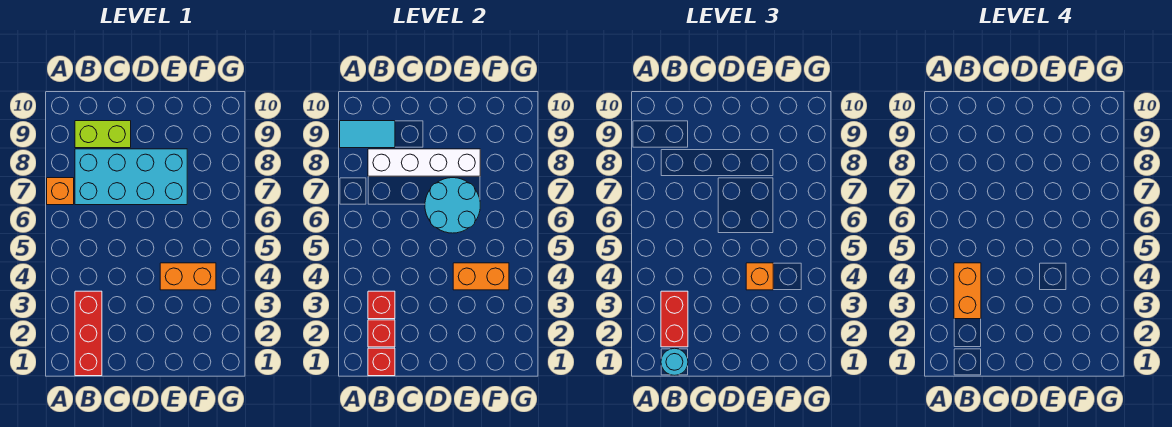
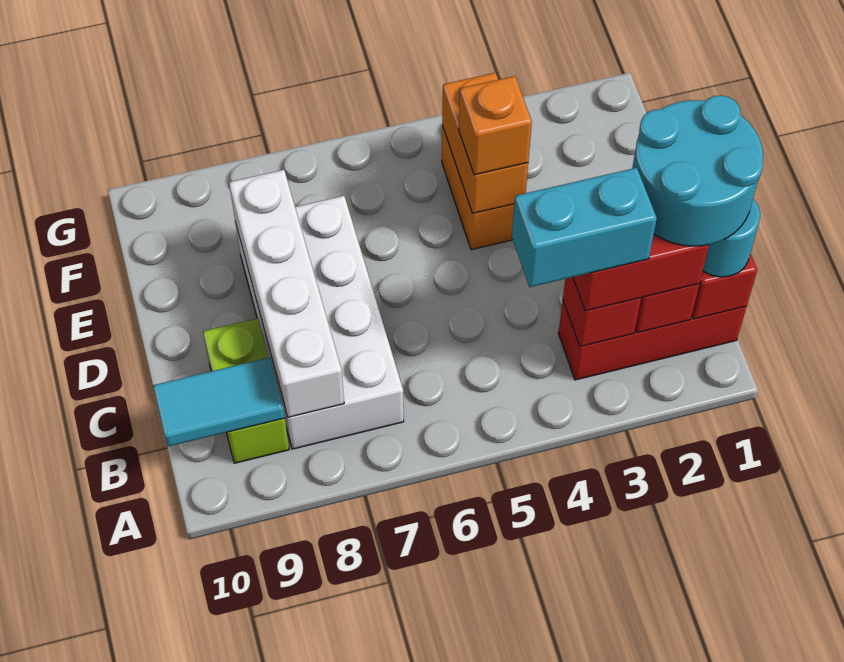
orange brick A7 level 1 -> none
cyan tile A9:B9 level 2 -> cyan tile B9:B10 level 2
orange brick B3:B4 level 4 -> cyan brick B3:B4 level 4
cyan brick B7:E8 level 1 -> white brick B7:E8 level 1
cyan round brick D6:E7 level 2 -> cyan round brick B1:C2 level 4

